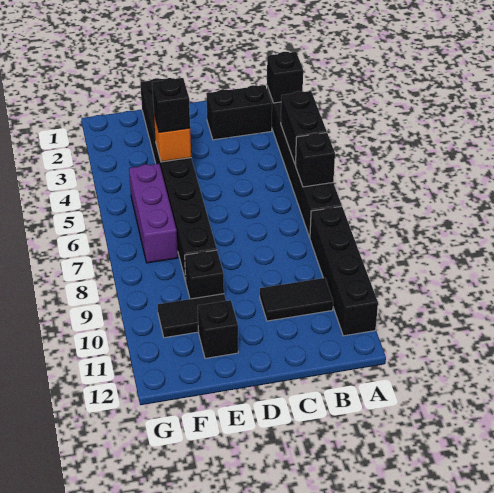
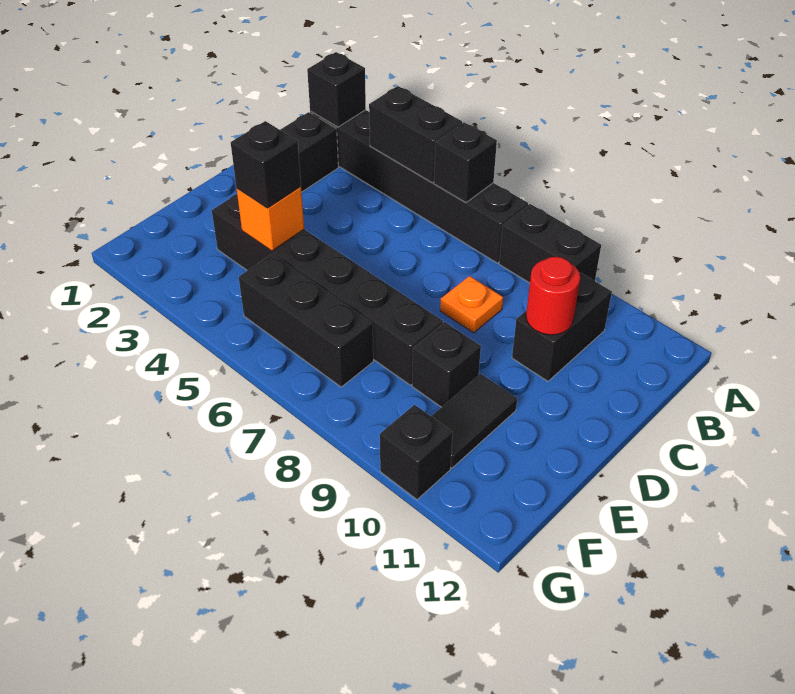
black brick A8:A11 level 1 -> black brick A8:A9 level 1
black tile B10:C10 level 1 -> black brick B10:C10 level 1
none -> orange plate C8 level 1
none -> red round brick C10 level 2
black brick E1:E8 level 1 -> black brick E3:E8 level 1
black brick E11 level 1 -> black brick G10 level 1
purple brick F5:F7 level 1 -> black brick F5:F7 level 1

